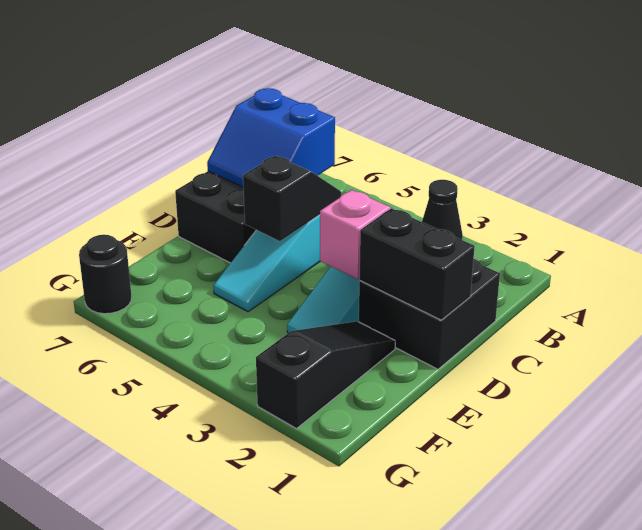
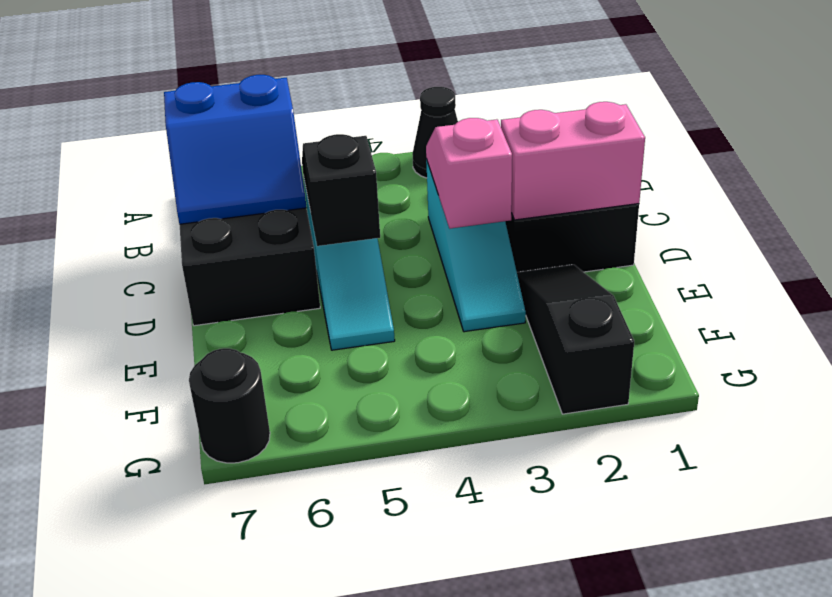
black brick D1:D2 level 2 -> pink brick D1:D2 level 2

